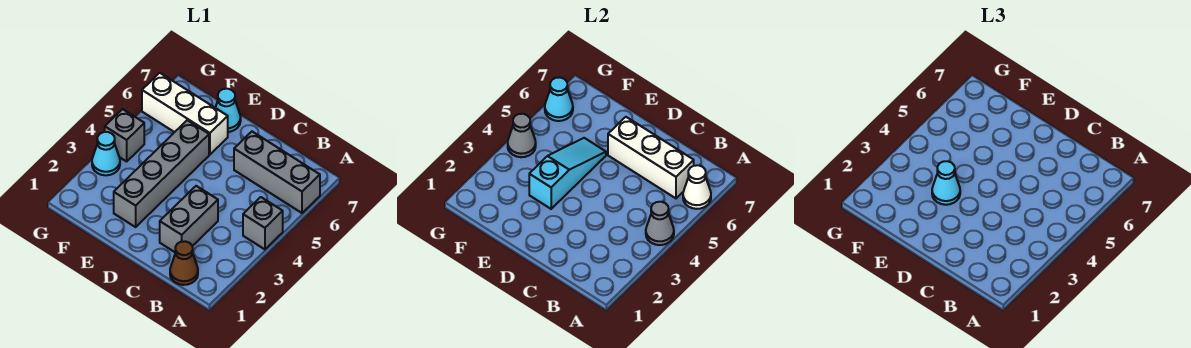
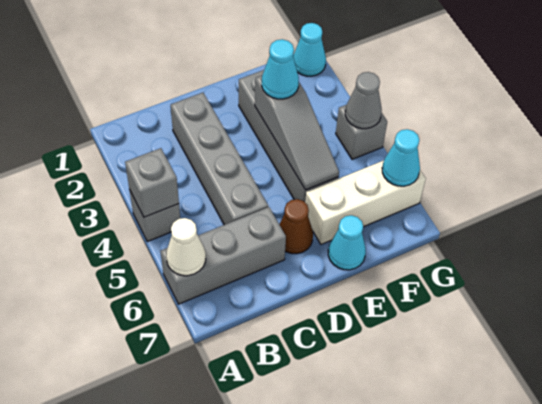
grey cone A4 level 2 -> grey brick A4 level 2
brown cone B1 level 1 -> brown cone D6 level 1
white brick B6:D6 level 2 -> none
grey brick C2:C3 level 1 -> grey brick C2:C5 level 1
cyan slope E3:E5 level 2 top 3 -> grey slope E3:E5 level 2 top 3
cyan cone G3 level 1 -> cyan cone G1 level 1

